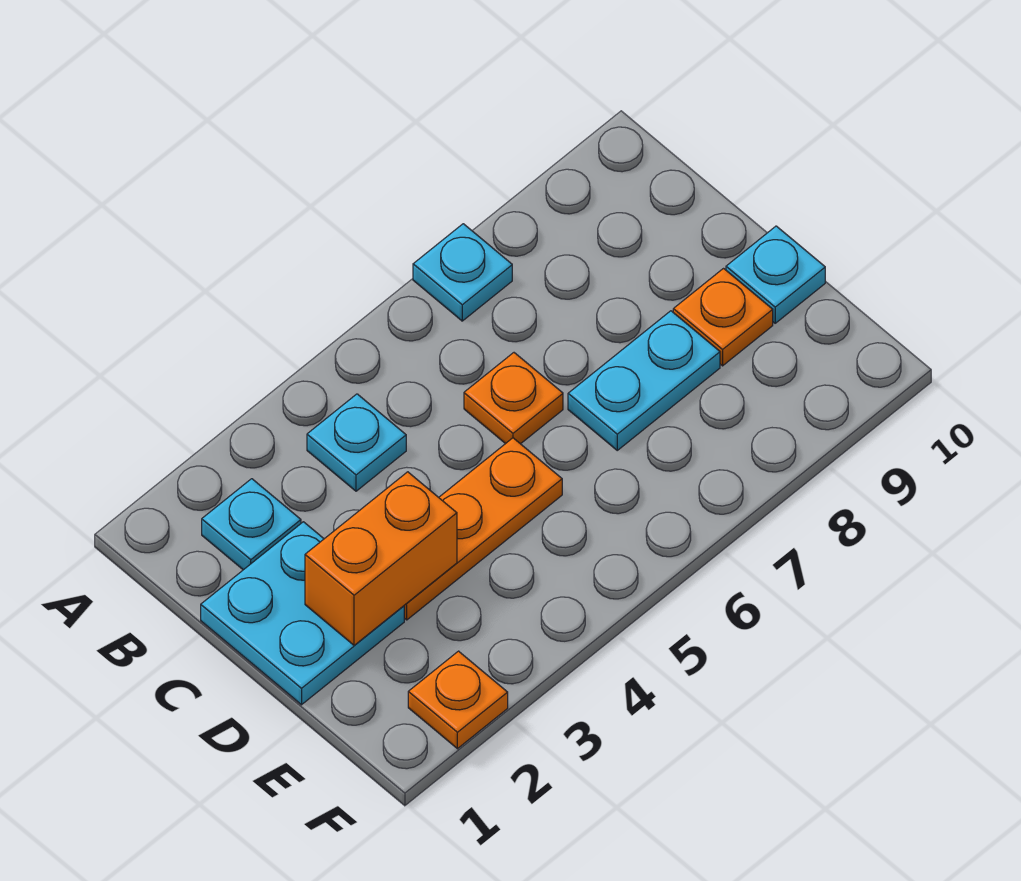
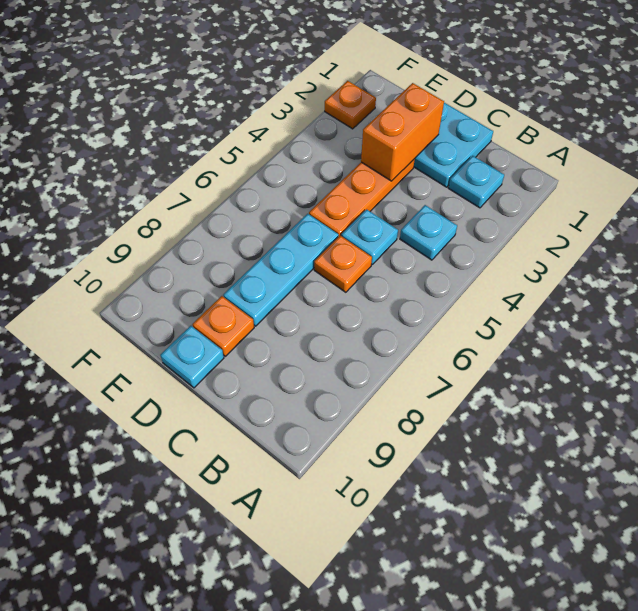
cyan plate A7 level 1 -> cyan plate C5 level 1
cyan plate D7:D8 level 1 -> cyan plate D6:D8 level 1

